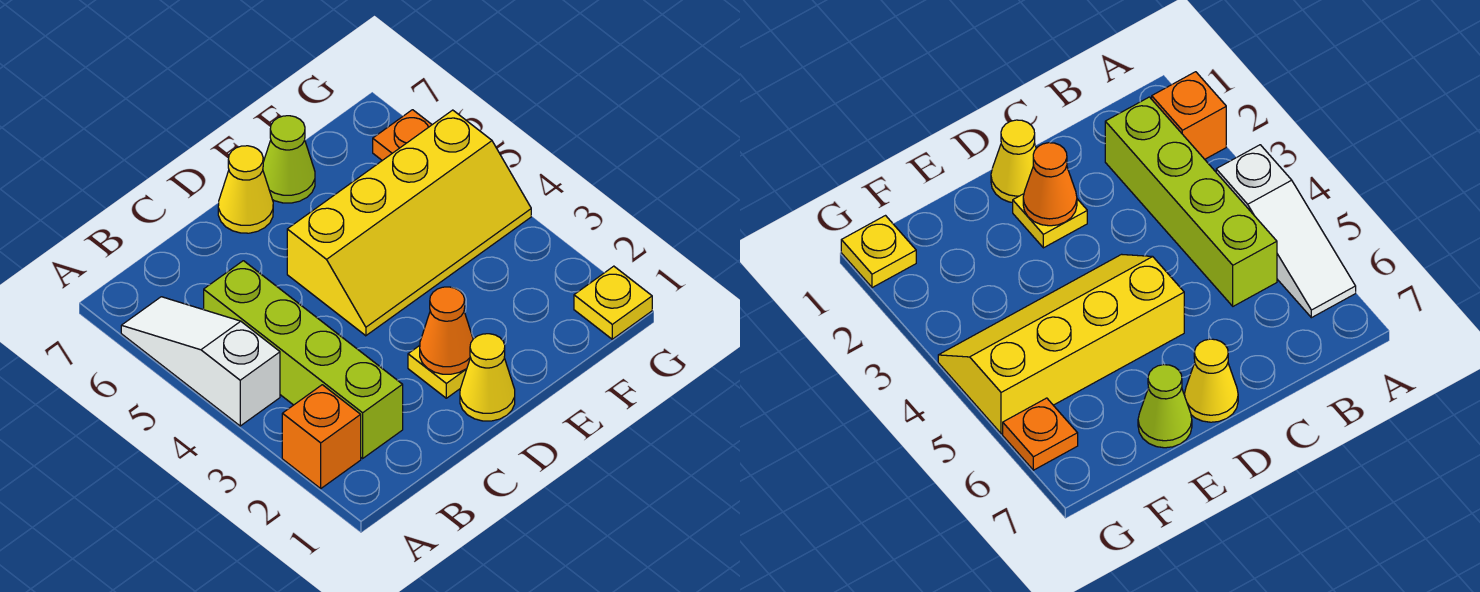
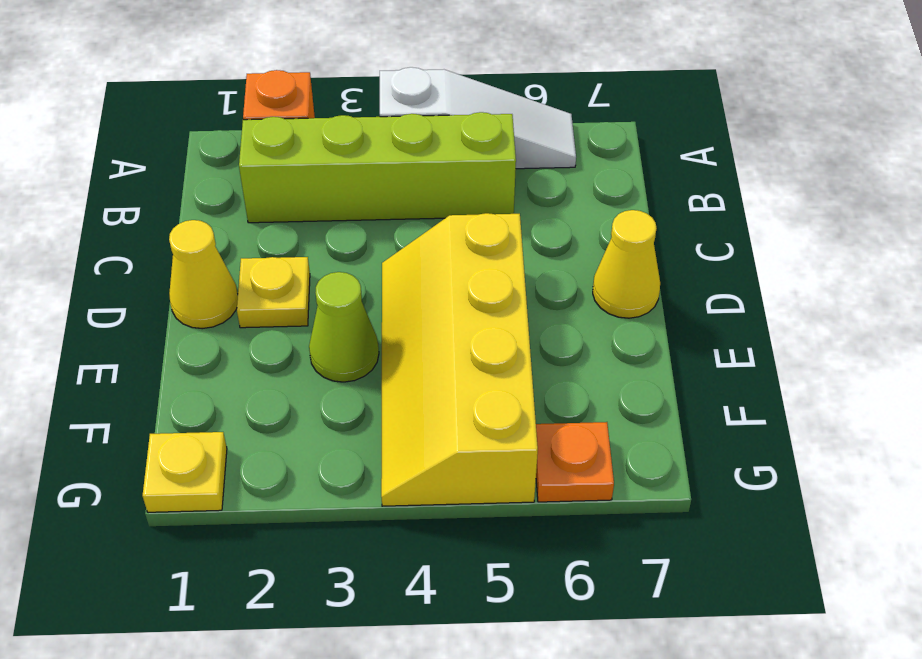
orange cone D2 level 2 -> none
lime cone E7 level 1 -> lime cone E3 level 1

